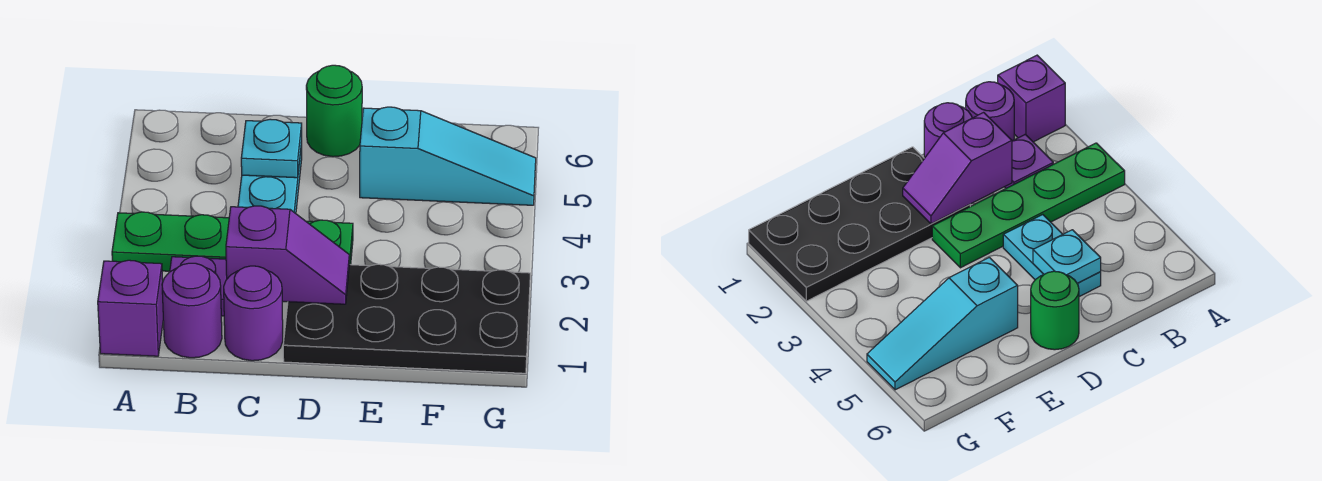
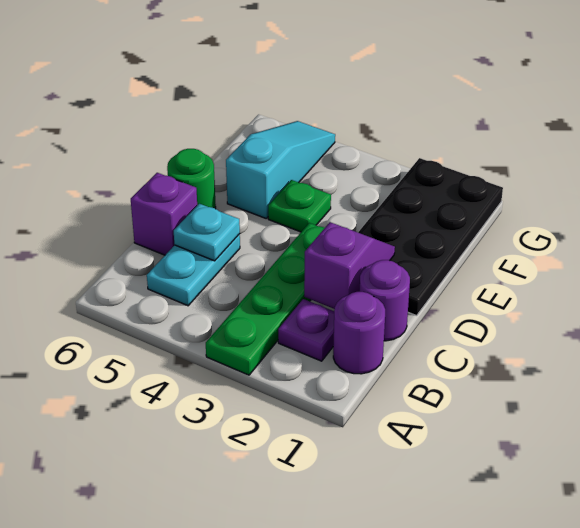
purple brick A1 level 1 -> purple brick C6 level 1
cyan plate C4:C5 level 1 -> cyan plate B5:C5 level 1
none -> green plate E4 level 1

